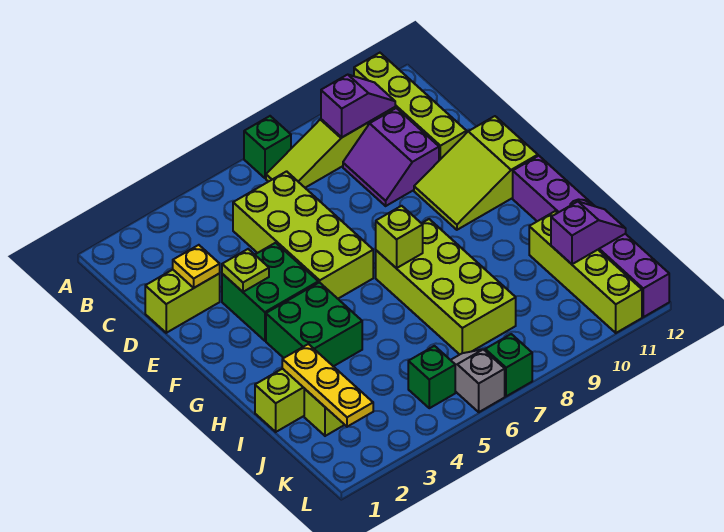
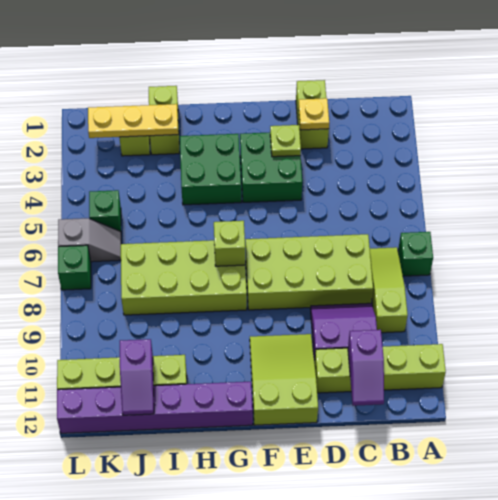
purple slope B9:B10 level 2 top 9 -> purple slope C11:C12 level 2 top 11
lime brick C5:F6 level 1 -> lime brick C7:F8 level 1

